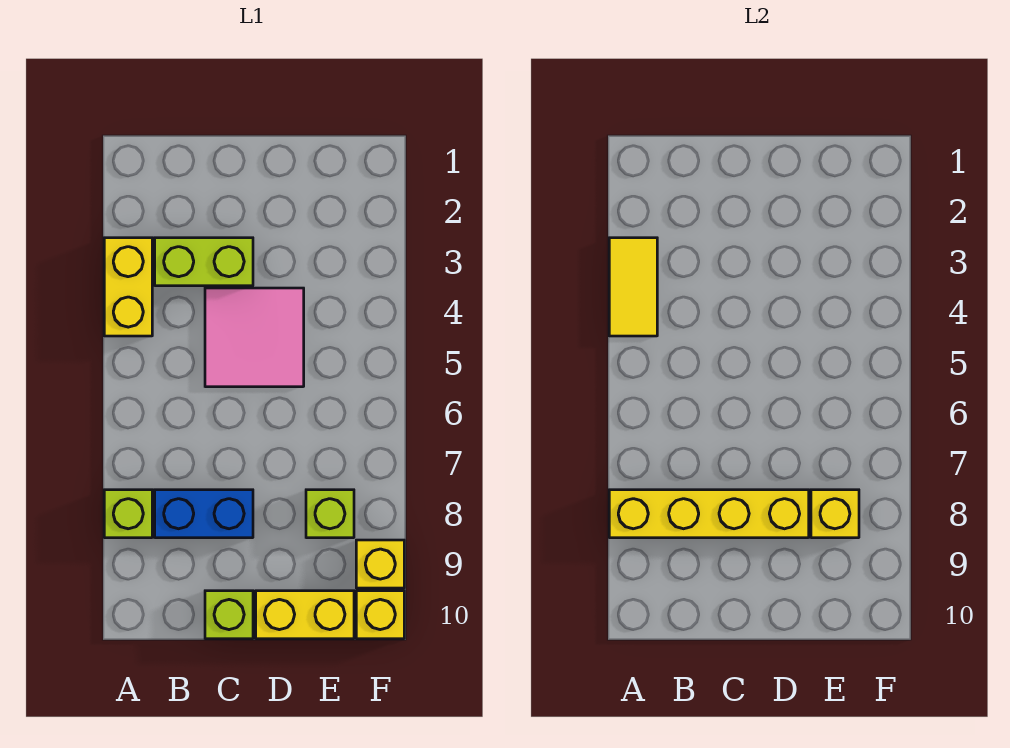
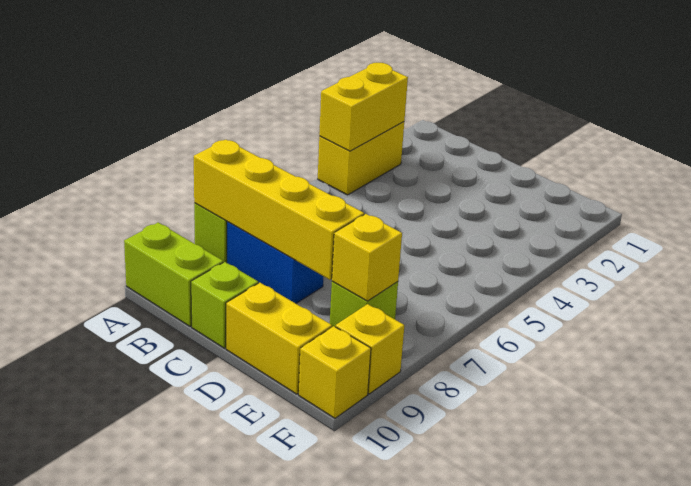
yellow tile A3:A4 level 2 -> yellow brick A3:A4 level 2
lime brick B3:C3 level 1 -> lime brick A10:B10 level 1
pink tile C4:D5 level 1 -> none

